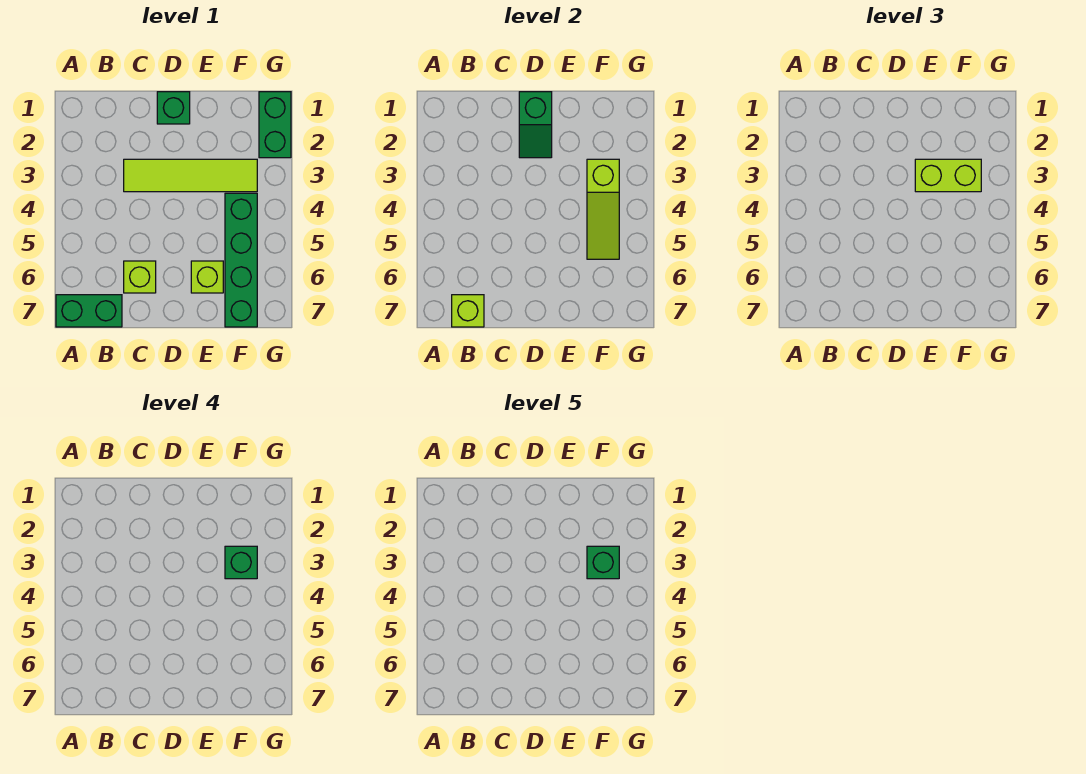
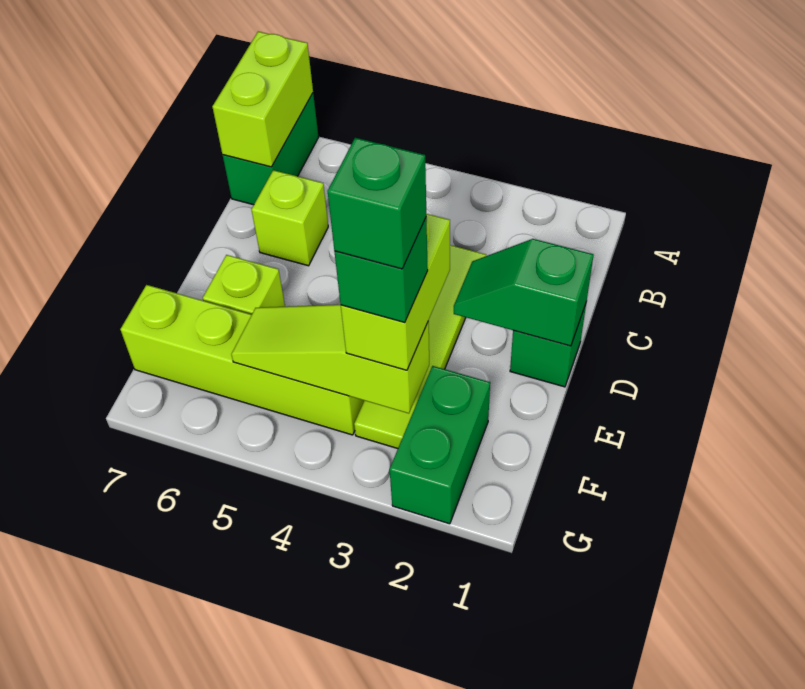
lime brick B7 level 2 -> lime brick A7:B7 level 2
green brick F4:F7 level 1 -> lime brick F4:F7 level 1
green brick G1:G2 level 1 -> green brick F2:G2 level 1

